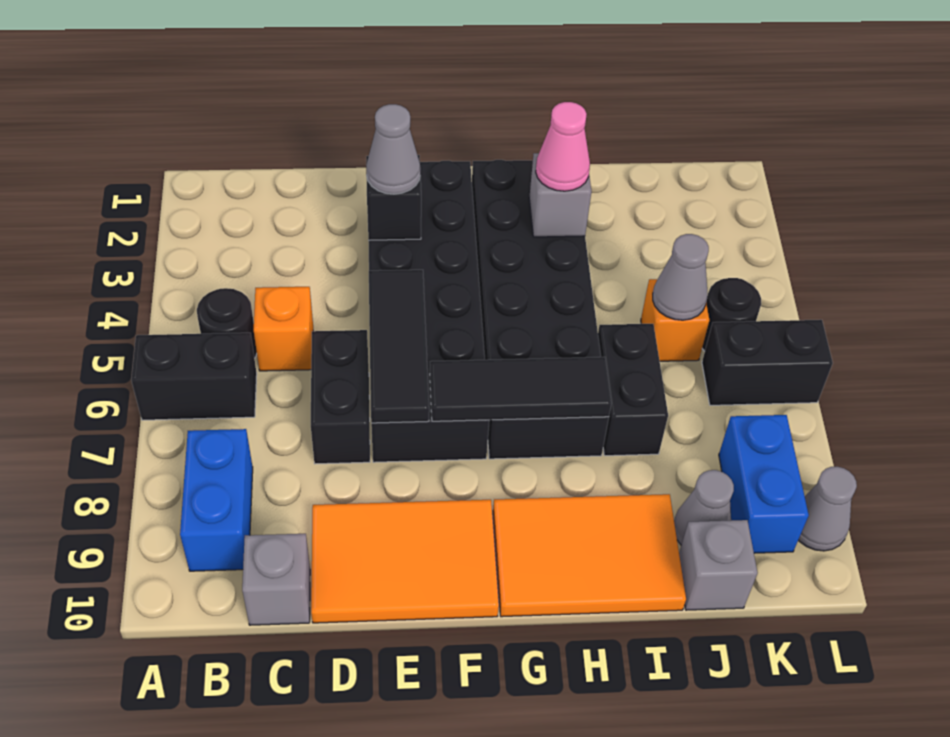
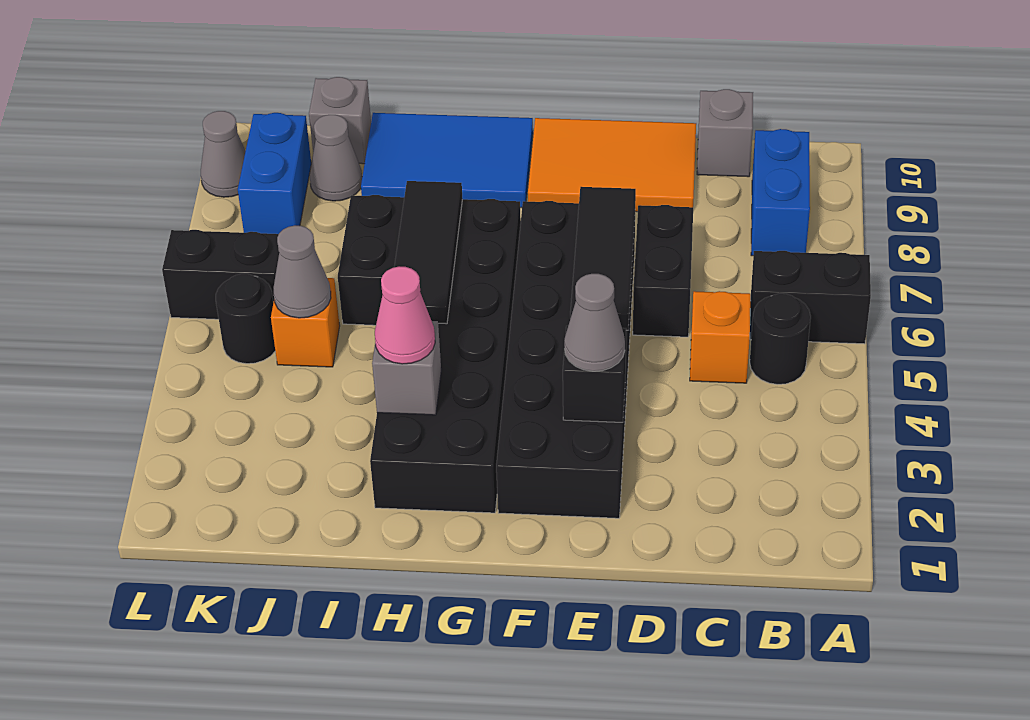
black tile F7:H7 level 2 -> black tile H5:H7 level 2
orange tile G9:I10 level 1 -> blue tile G9:I10 level 1

